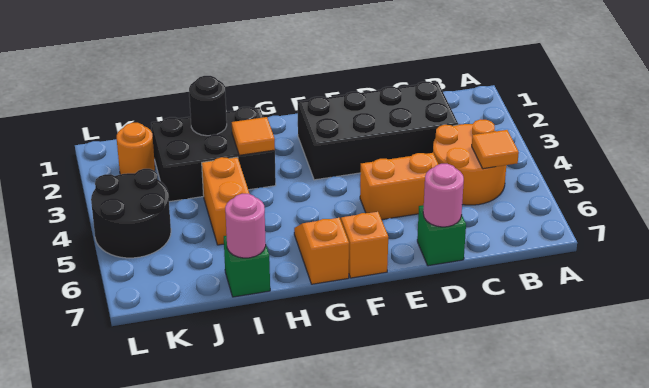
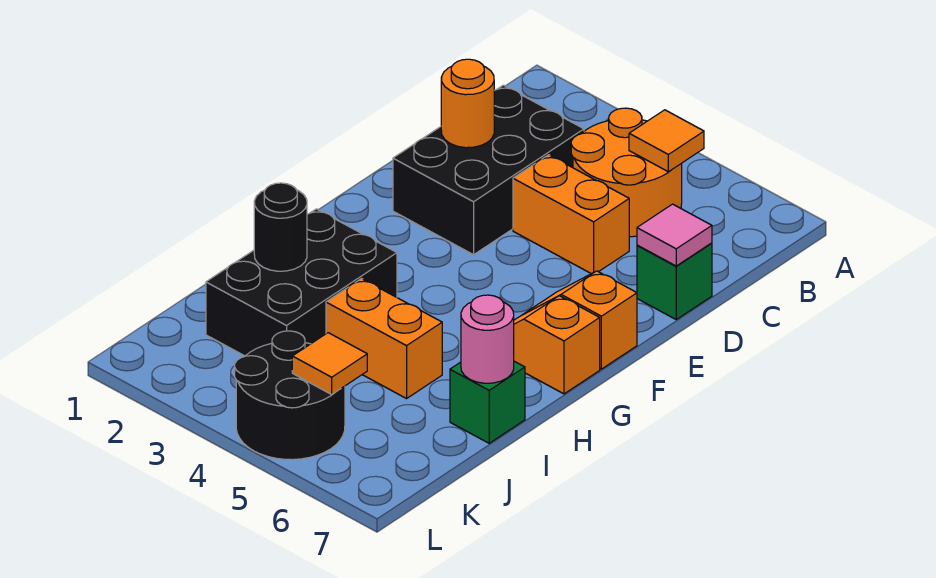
black brick C2:F3 level 1 -> black brick C2:E3 level 1
orange brick D5:E5 level 1 -> orange brick D4:D5 level 1
pink round brick D7 level 2 -> pink tile D7 level 2
orange tile H3 level 2 -> orange tile K5 level 2
orange round brick K2 level 1 -> orange round brick D2 level 2

